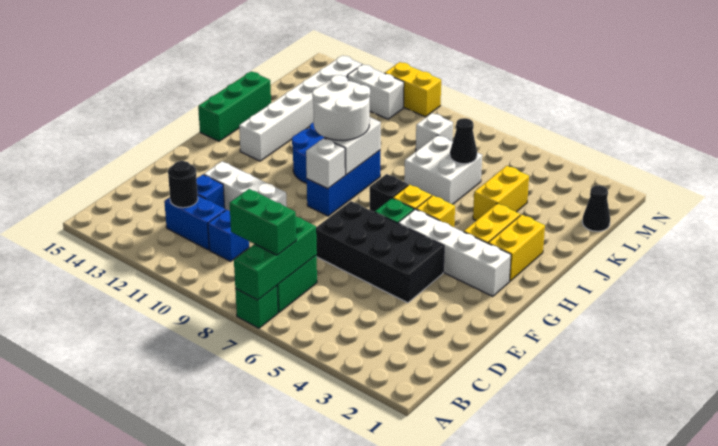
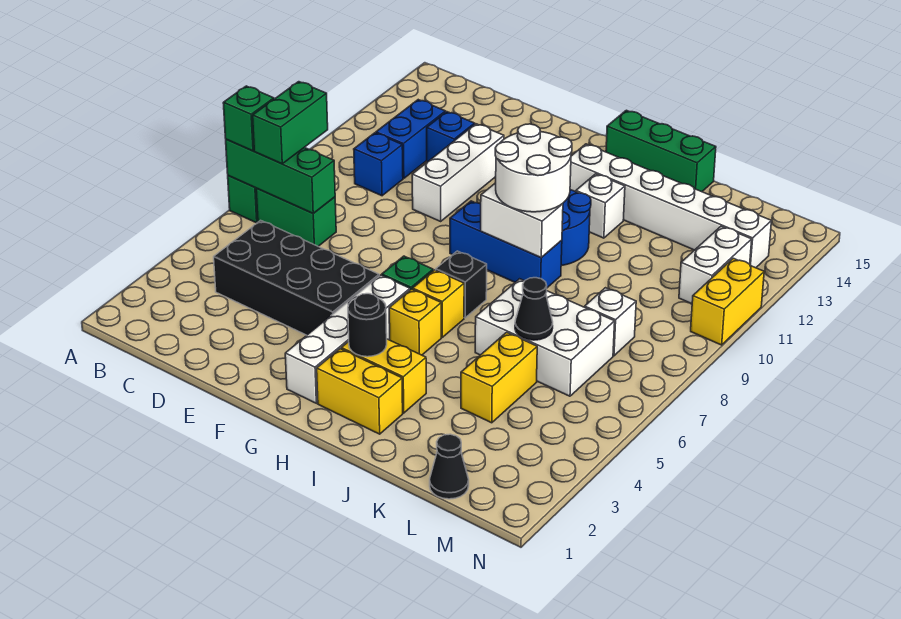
none -> green brick A7 level 3
black round brick C12 level 2 -> black round brick H3 level 2
black brick E4:F7 level 1 -> black brick C4:F5 level 1
white brick G9 level 2 -> white brick I12 level 1
yellow brick J4:K4 level 1 -> yellow brick K4:K5 level 1
white brick J6:K7 level 1 -> white brick J6:L7 level 1

